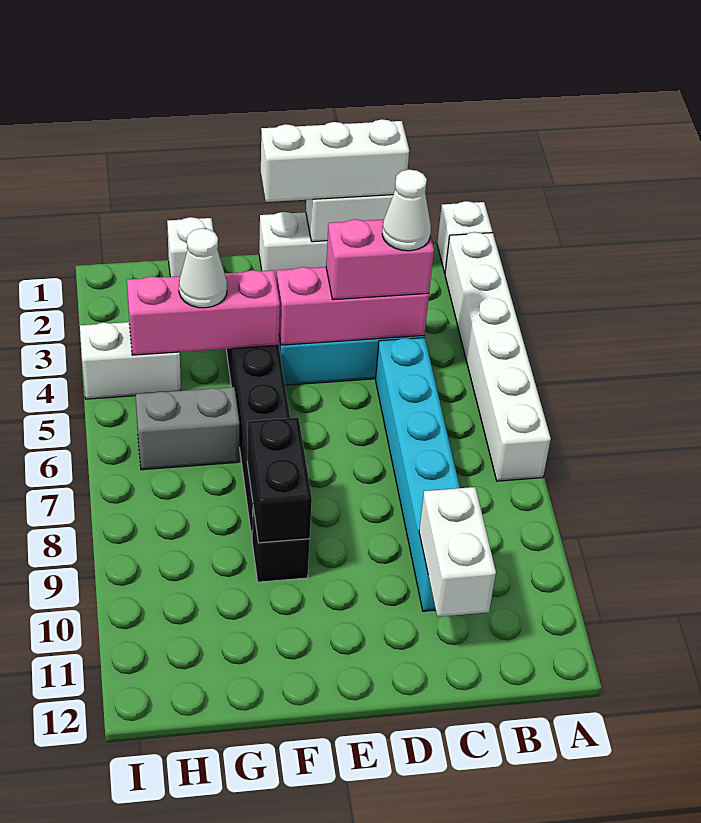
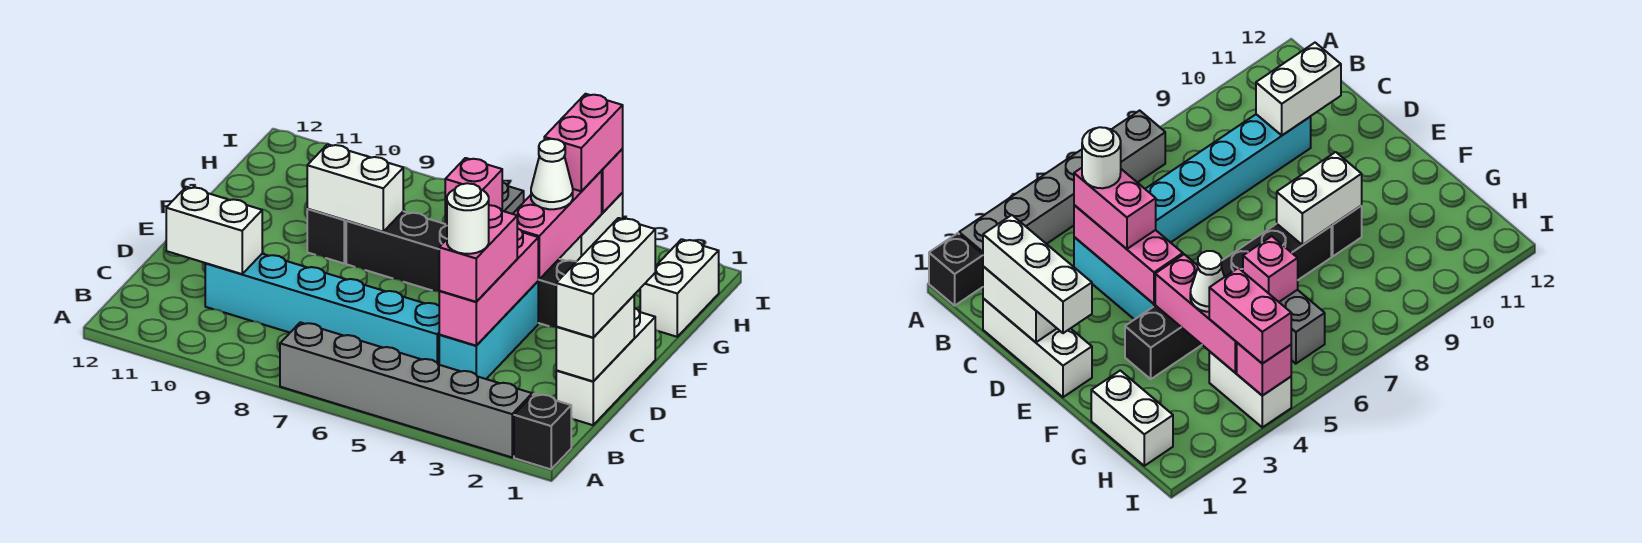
white brick A1 level 1 -> black brick A1 level 1
white brick A2:A7 level 1 -> grey brick A2:A7 level 1
white cone C4 level 4 -> white round brick C4 level 4
black brick F8:F9 level 2 -> white brick F8:F9 level 2
white brick G1 level 1 -> white brick G1:H1 level 1
none -> pink brick G6 level 2
none -> pink brick H4:I4 level 3
none -> pink brick I4 level 2

